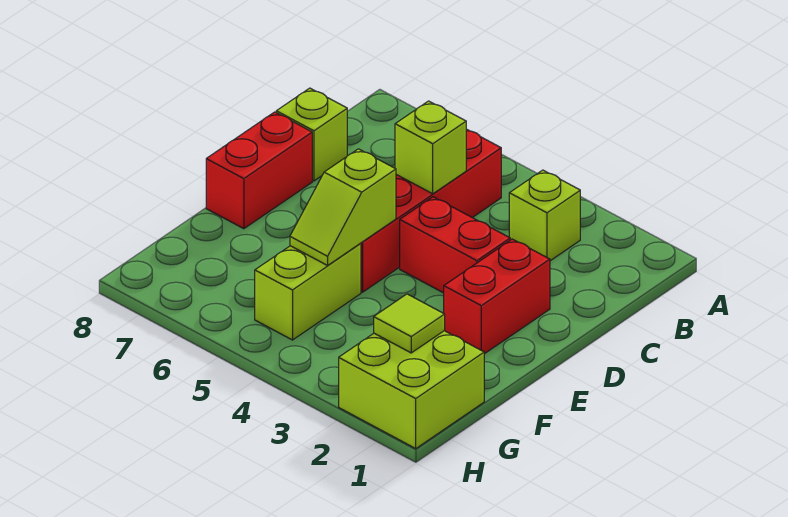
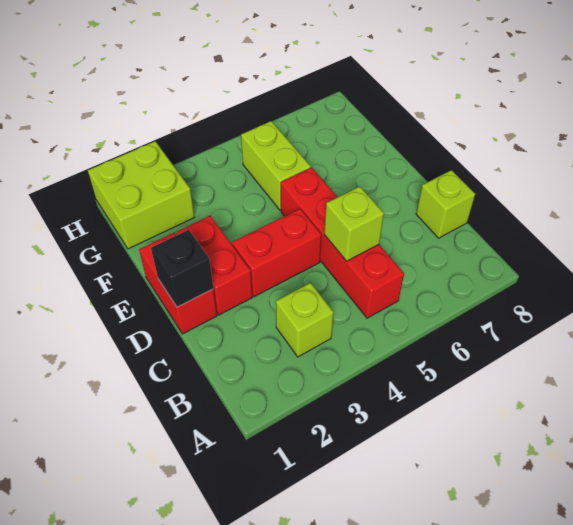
none -> black brick D1 level 2
red brick D8:E8 level 1 -> red brick D1:E1 level 1
lime slope E5:F5 level 2 top E -> none
lime tile G2 level 2 -> none

